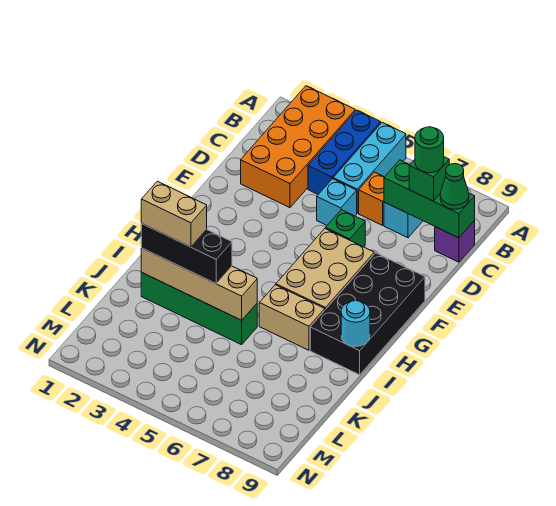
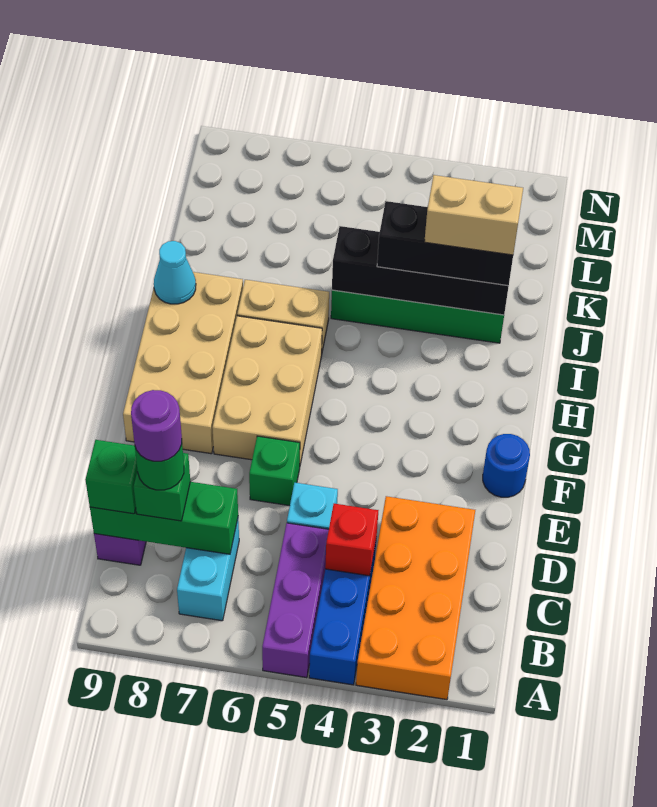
cyan brick A5:C5 level 1 -> purple brick A5:C5 level 1
none -> red brick C4 level 2
orange brick C6 level 1 -> none
none -> purple round brick C8 level 5
green cone C9 level 3 -> green brick C9 level 3
none -> blue round brick F1 level 1
black brick F8:I9 level 1 -> tan brick F8:I9 level 1
cyan round brick I9 level 2 -> cyan cone I9 level 2
tan brick J2:J5 level 2 -> black brick J2:J5 level 2

